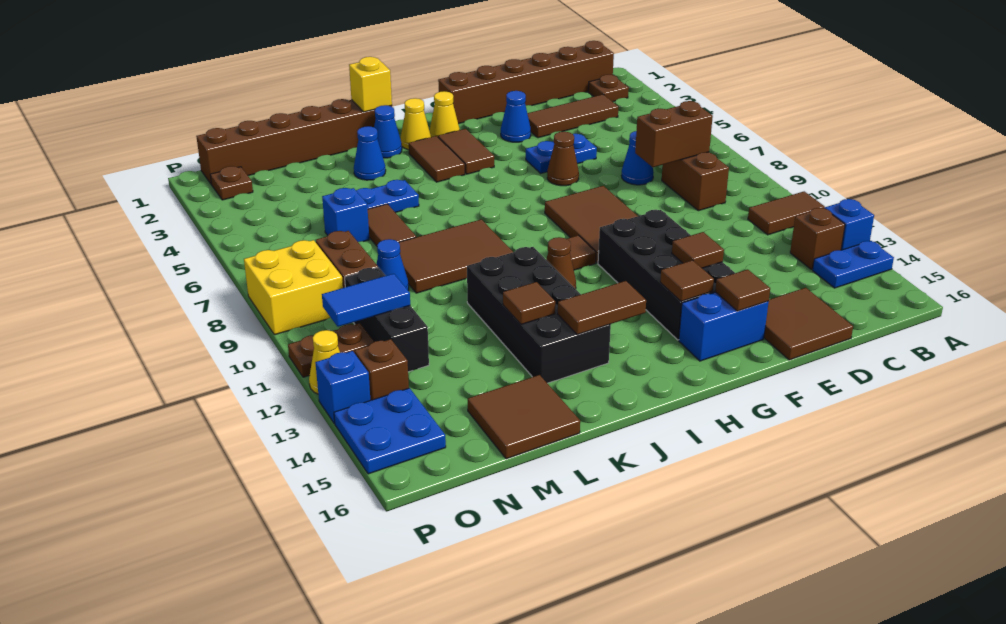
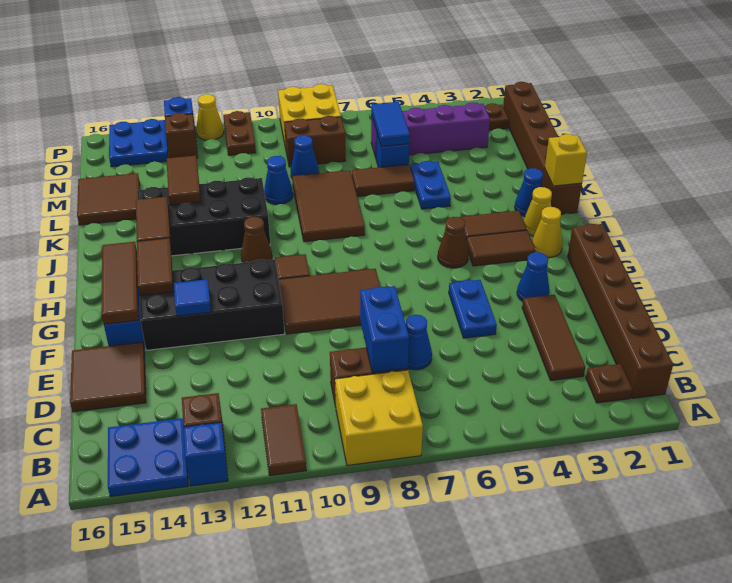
none -> yellow brick A8:B9 level 1
blue plate A14:B14 level 1 -> blue plate A14:B15 level 1
brown brick C8:D8 level 2 -> blue brick C8:D8 level 2
brown cone F6 level 1 -> brown cone H5 level 1
brown tile F13 level 2 -> blue tile F13 level 2
brown tile F15 level 2 -> brown tile F15:H15 level 2
brown tile G14 level 2 -> brown tile G14:H14 level 2
blue cone K3 level 1 -> blue cone L10 level 1
brown tile K13 level 2 -> brown tile K13:L13 level 2
none -> purple brick N3:N6 level 1
black brick N10:N12 level 1 -> none
blue tile N11:O11 level 2 -> blue tile M6:N6 level 2

